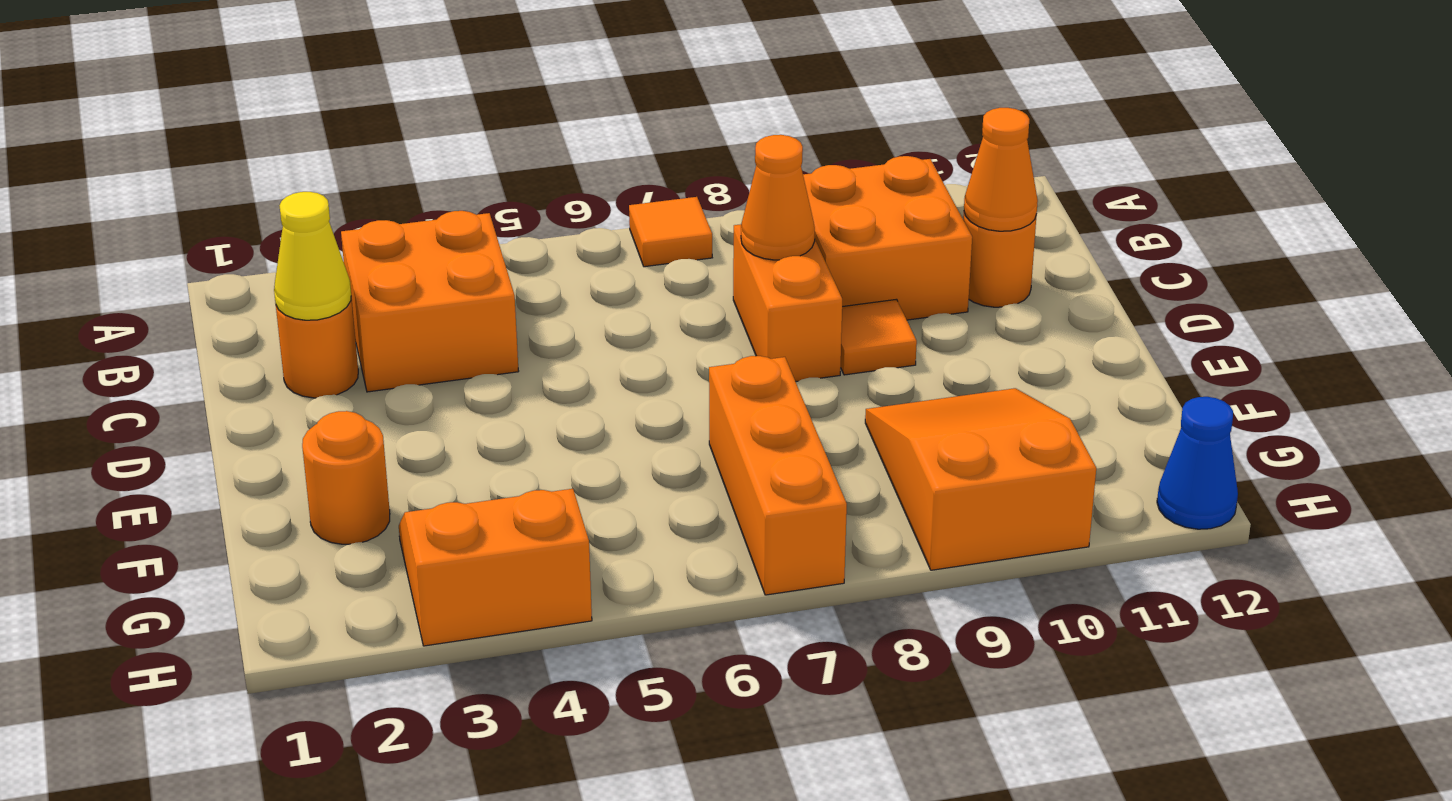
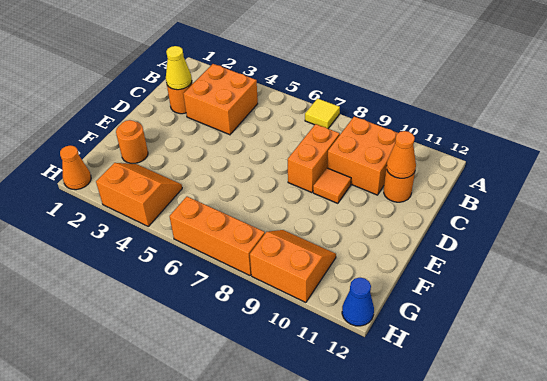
orange tile A7 level 1 -> yellow tile A7 level 1
orange cone C8 level 2 -> orange cone H1 level 1
orange brick F7:H7 level 1 -> orange brick H6:H8 level 1
orange slope F9:H10 level 1 top H -> orange slope G9:H10 level 1 top H

